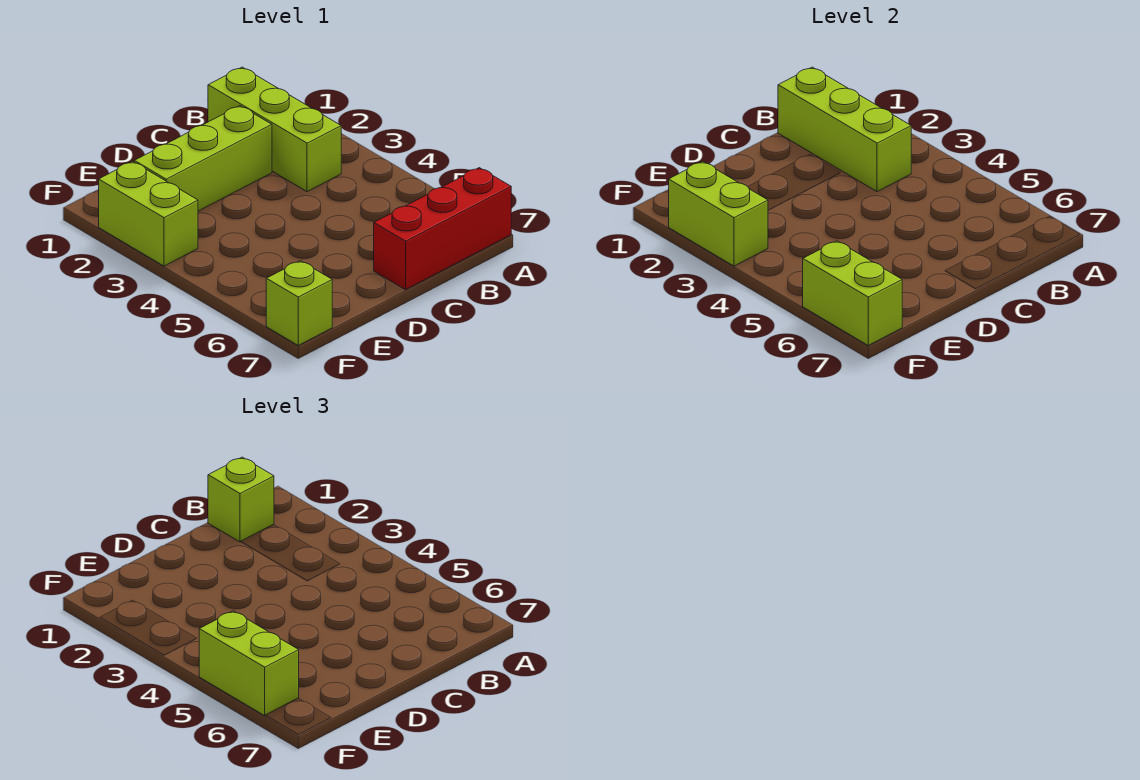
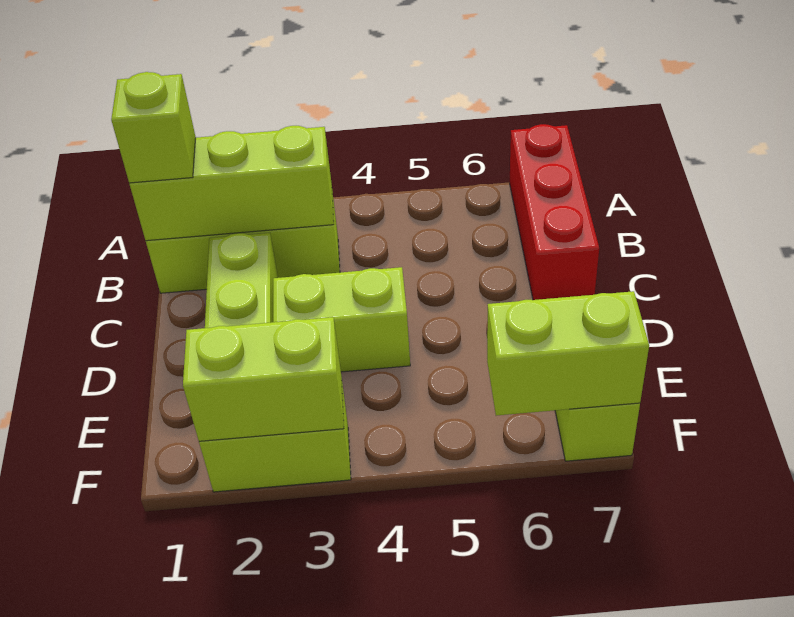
lime brick F5:F6 level 3 -> lime brick D3:D4 level 1

